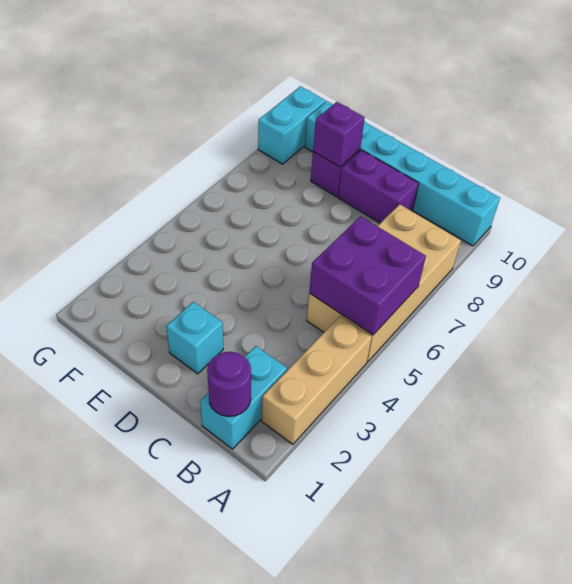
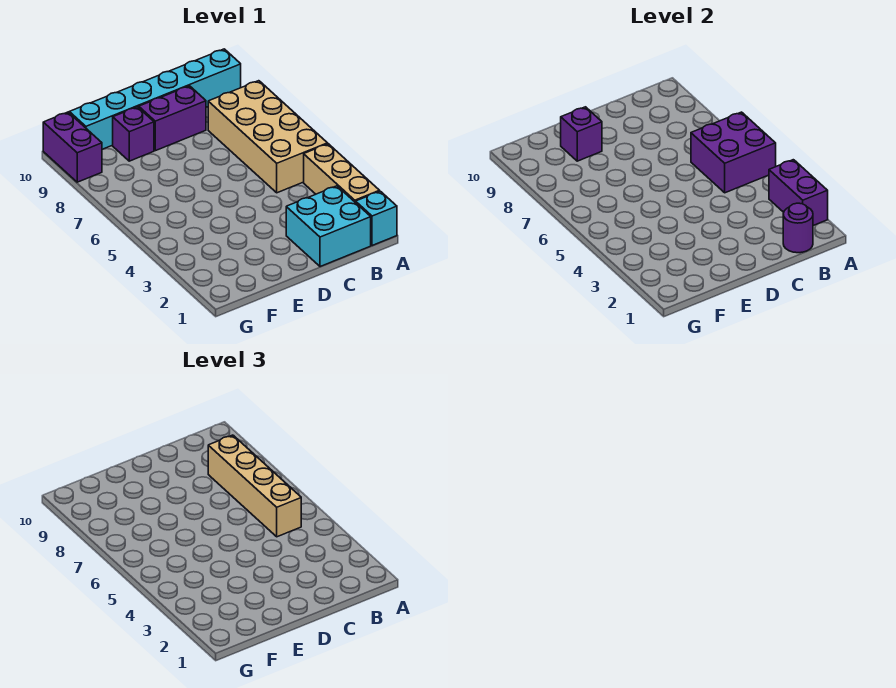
none -> purple brick A2:A3 level 2
cyan brick B1:B2 level 1 -> cyan brick B1:C2 level 1
none -> tan brick B5:B8 level 3
cyan brick D2 level 1 -> cyan brick A1 level 1
cyan brick G9:G10 level 1 -> purple brick G9:G10 level 1

